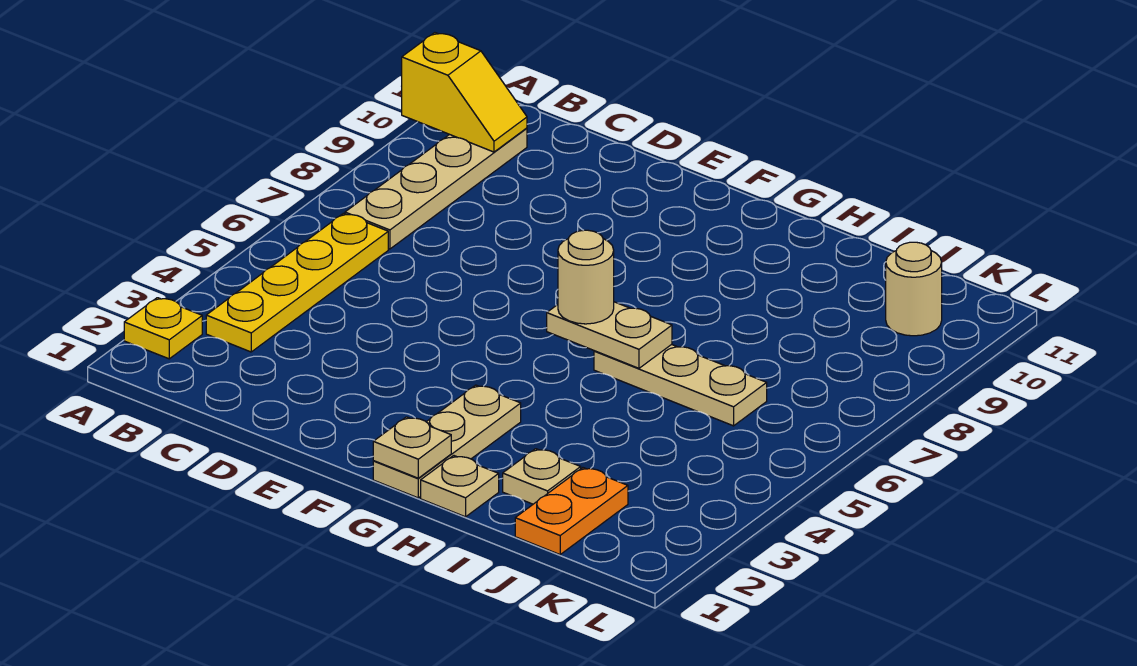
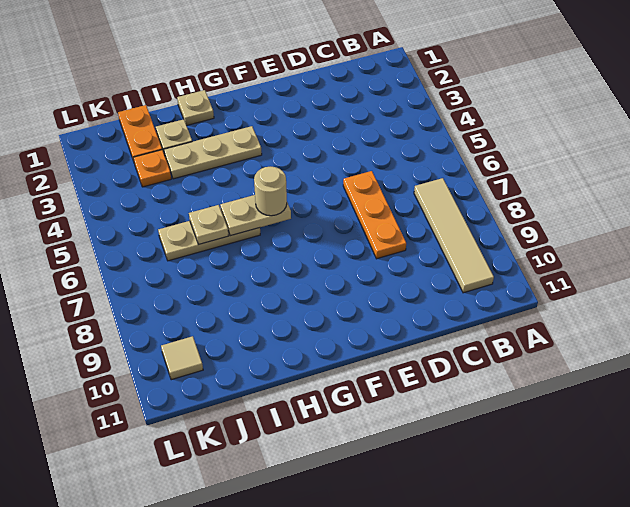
yellow plate A2 level 1 -> none
yellow slope A10:B10 level 2 top A -> none
yellow plate B3:B6 level 1 -> none
tan plate B7:B10 level 1 -> tan tile B7:B10 level 1
none -> orange plate D6:D8 level 1
tan plate G1:G3 level 1 -> tan plate G3:I3 level 1
tan plate G1 level 2 -> tan plate I6 level 2
none -> orange plate J3 level 1
tan round brick K10 level 1 -> tan tile K10 level 1

